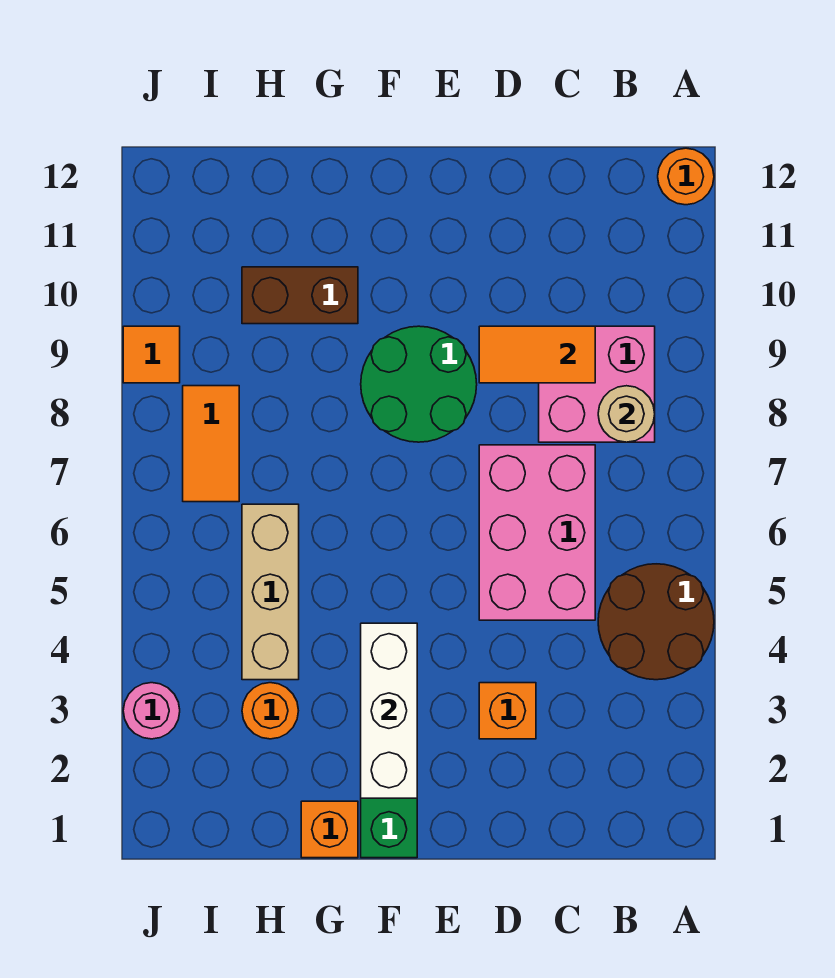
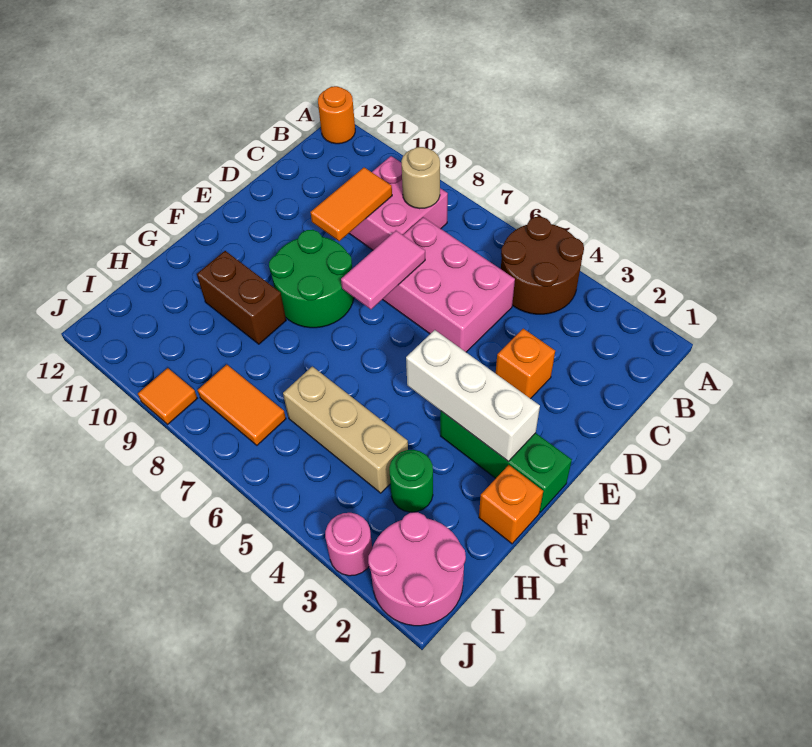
none -> pink tile D7:E7 level 2
brown brick G10:H10 level 1 -> brown brick G9:G10 level 1
orange round brick H3 level 1 -> green round brick H3 level 1
none -> pink round brick I1:J2 level 1

